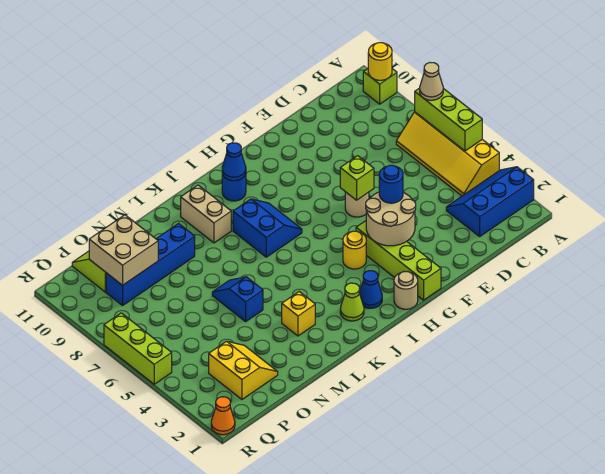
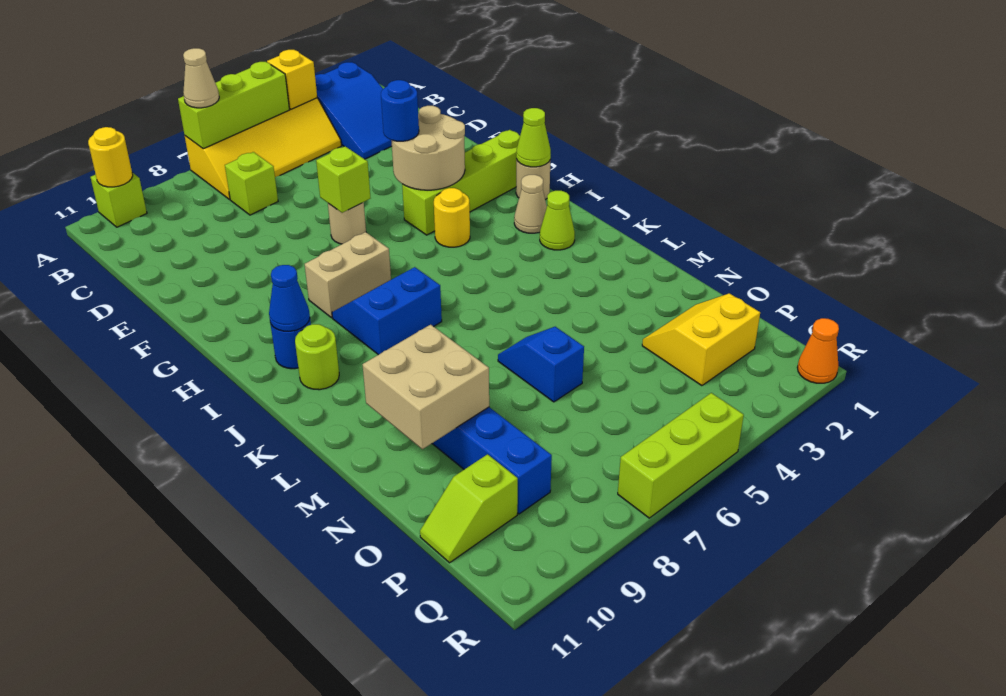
blue slope A2:C3 level 1 top 2 -> blue slope A2:C3 level 1 top A
none -> lime brick C7 level 1
none -> lime cone H1 level 2
blue cone I2 level 1 -> tan cone I2 level 1
none -> lime round brick J10 level 1
tan brick K9:K10 level 1 -> tan brick H7:H8 level 1
yellow brick L3 level 1 -> yellow brick A4 level 2
blue slope M5:M6 level 1 top 5 -> blue slope M6:N6 level 1 top N
tan brick O9:P10 level 2 -> tan brick M9:N10 level 2

